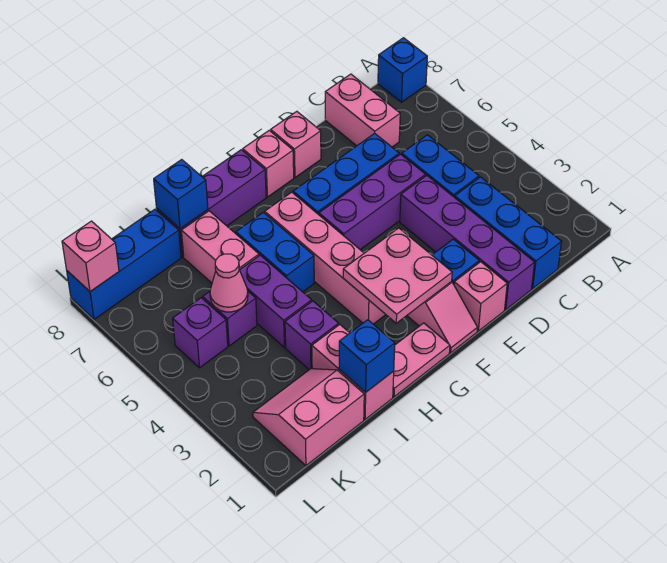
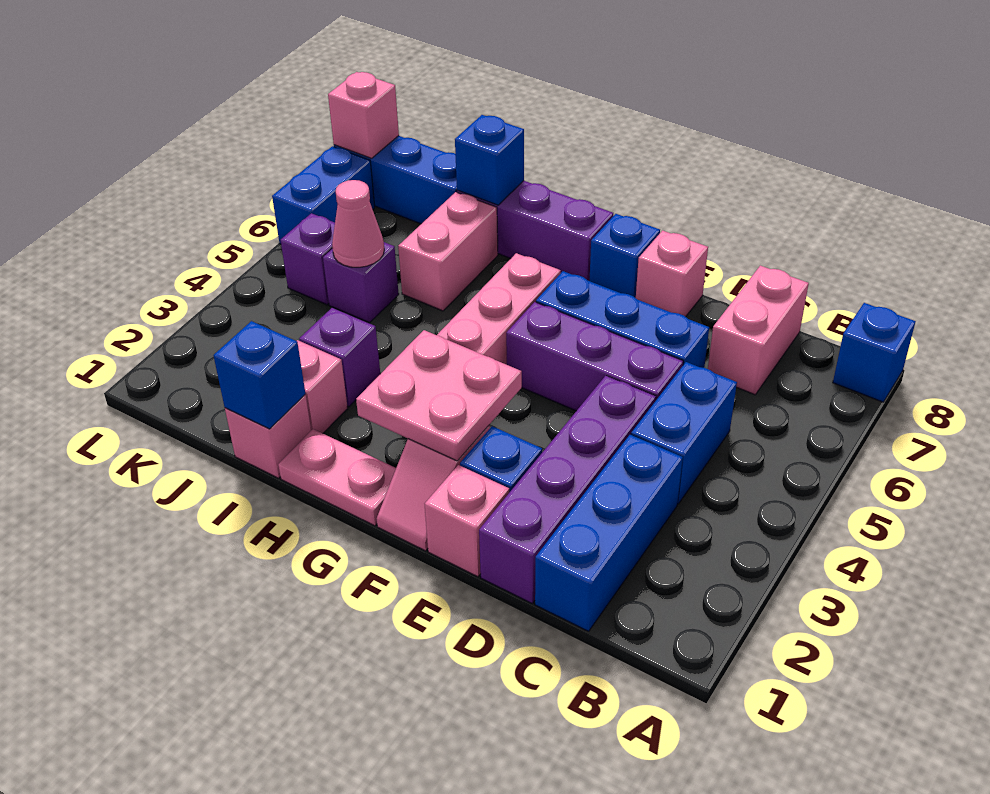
pink brick F8 level 1 -> blue brick F8 level 1
blue brick H5:H6 level 1 -> blue brick L6:L7 level 1
purple brick I4:I5 level 1 -> none
pink slope J1:K2 level 1 top 1 -> none

